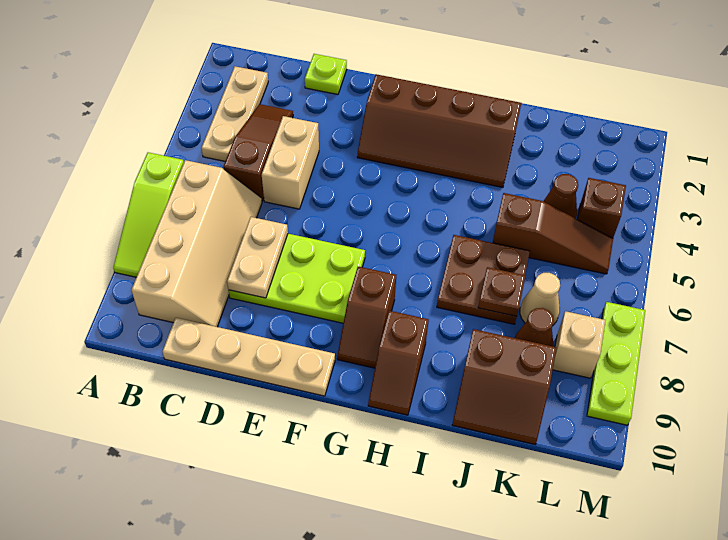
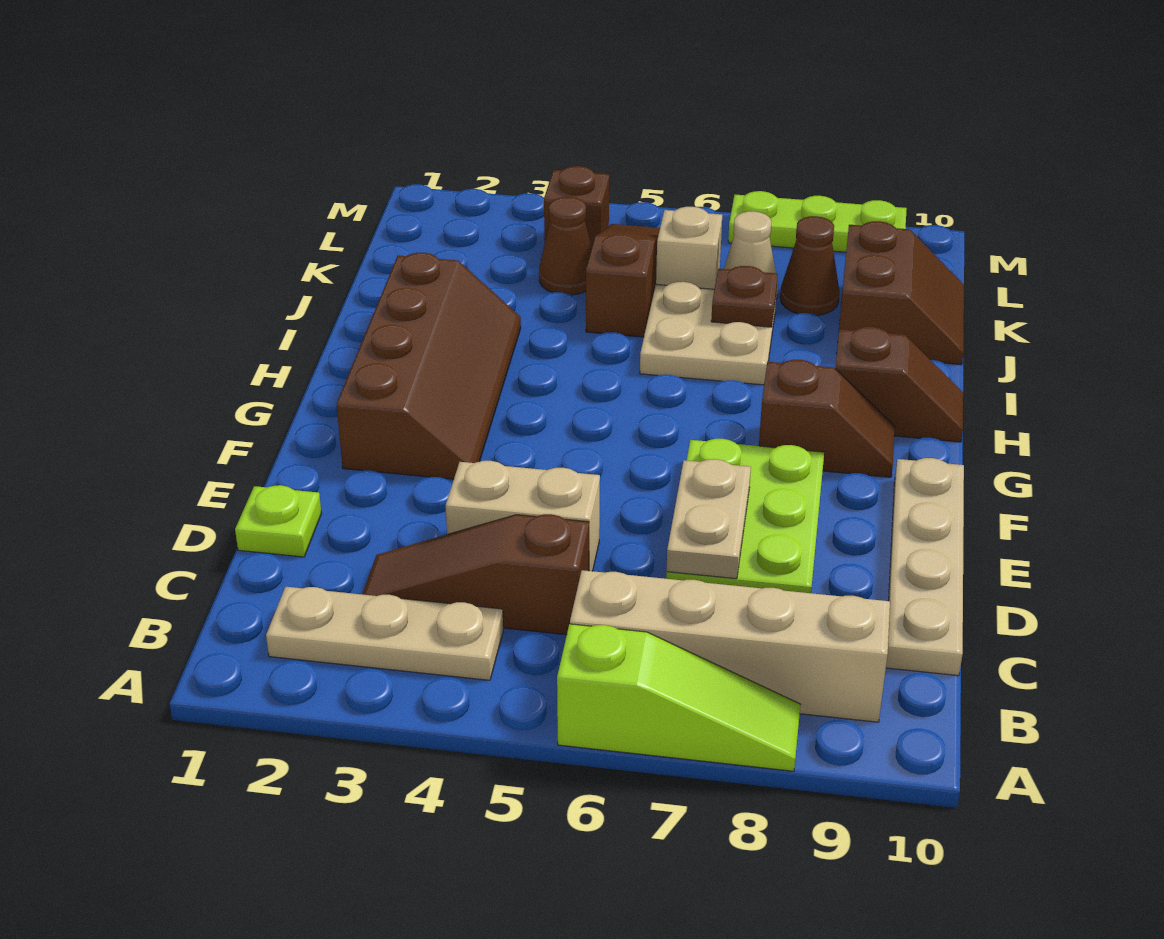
tan plate D7:D8 level 2 -> tan plate D7:E7 level 2
brown plate I6:J7 level 1 -> tan plate I6:J7 level 1
tan brick L8 level 1 -> tan brick K6 level 1

